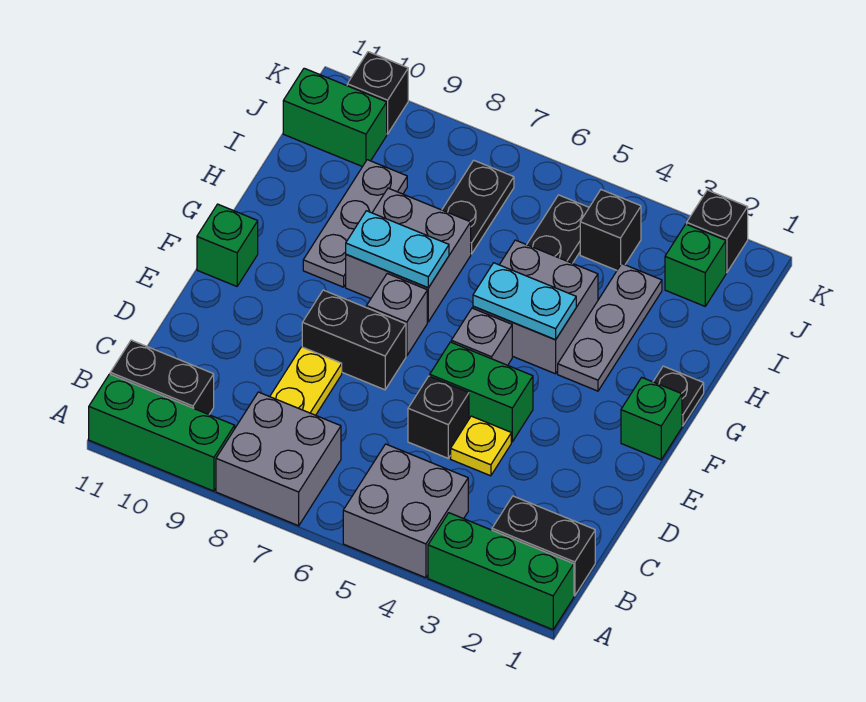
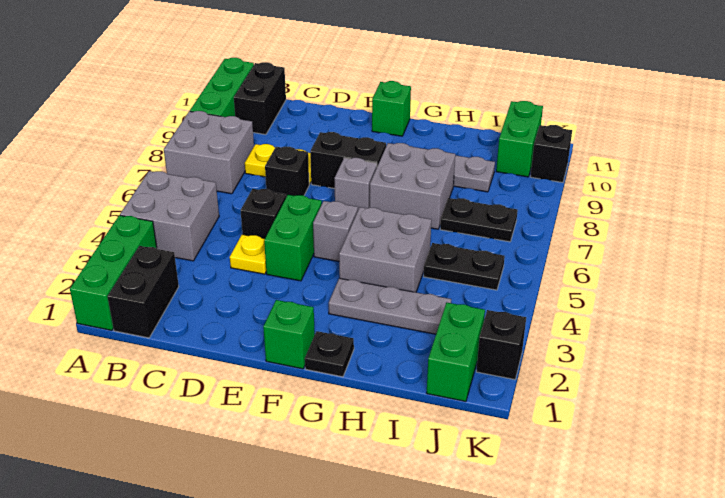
black brick E7:E8 level 1 -> black brick E8:F8 level 1
cyan plate G4:G5 level 2 -> none
cyan plate G7:G8 level 2 -> none
green brick J2 level 1 -> green brick J1:J2 level 1
black brick J4 level 1 -> black brick D7 level 1

